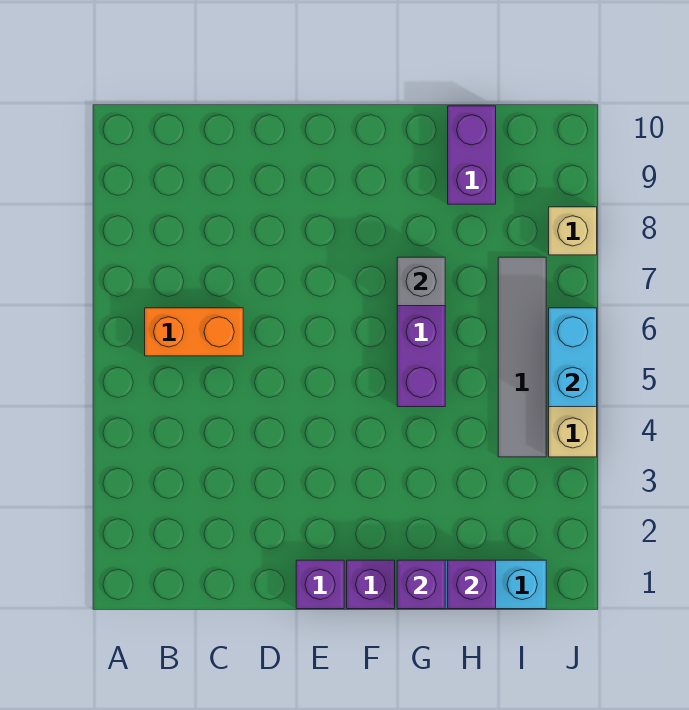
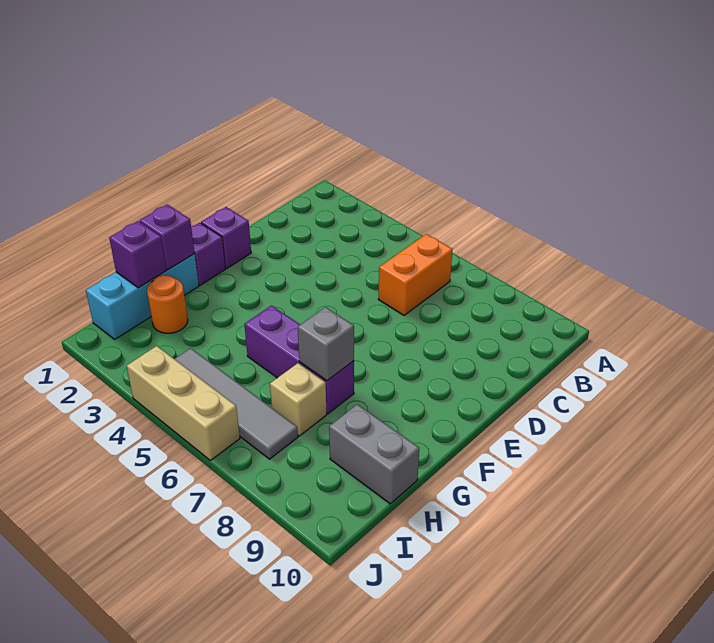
none -> orange round brick H2 level 1
purple brick H9:H10 level 1 -> grey brick H9:H10 level 1
cyan brick J5:J6 level 2 -> none
tan brick J8 level 1 -> tan brick H7 level 1

